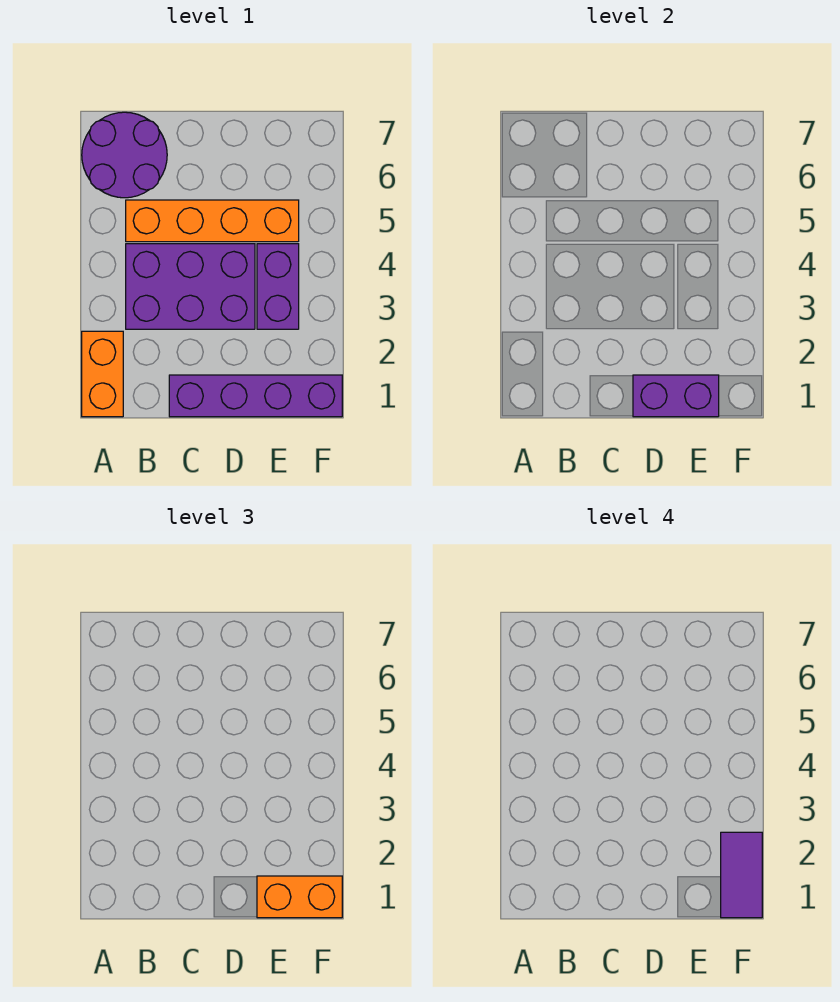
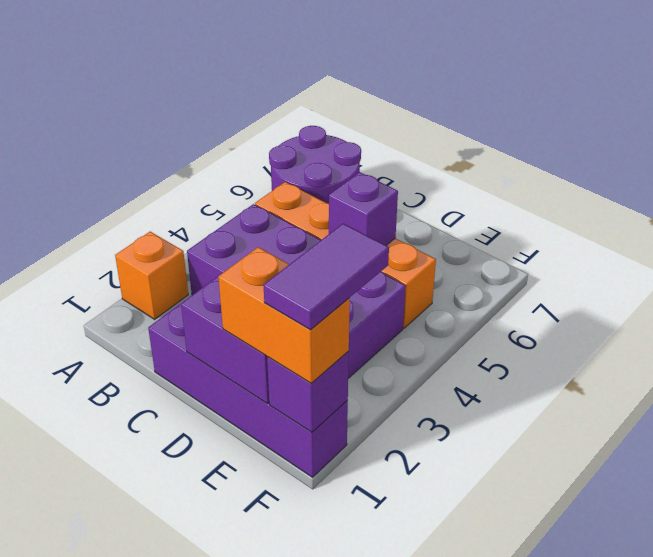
orange brick A1:A2 level 1 -> orange brick A2 level 1
none -> purple brick D5 level 2
none -> purple brick F1 level 2

